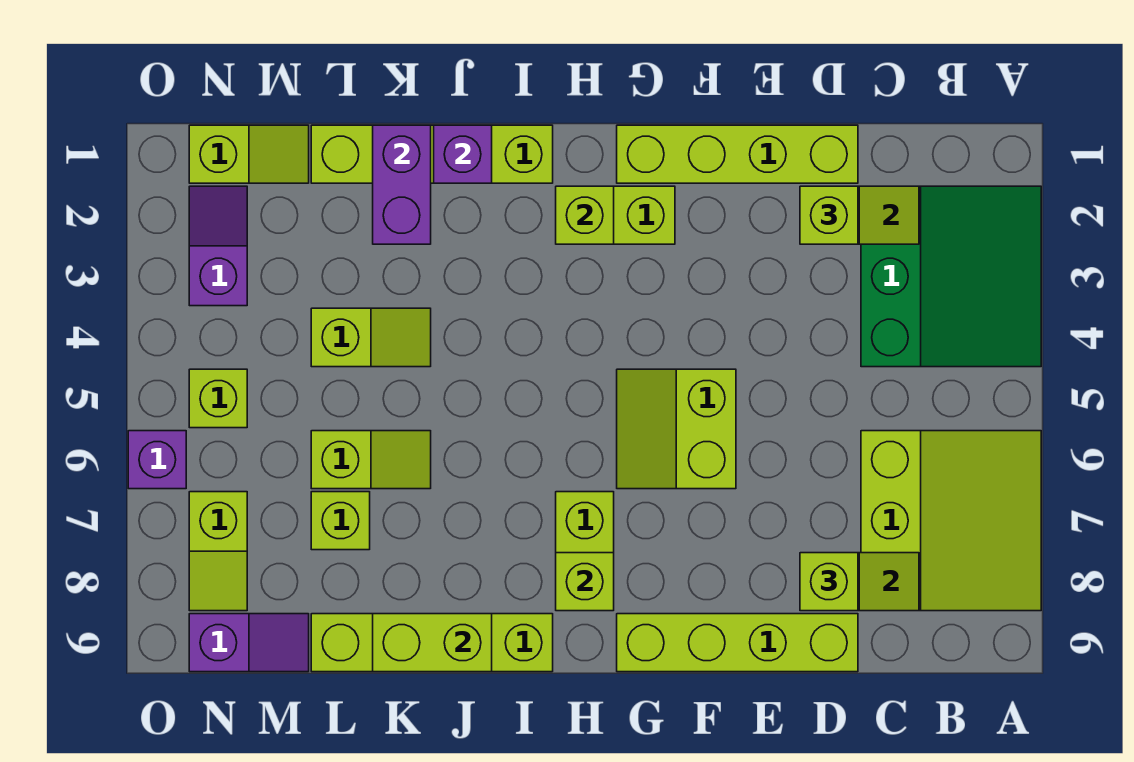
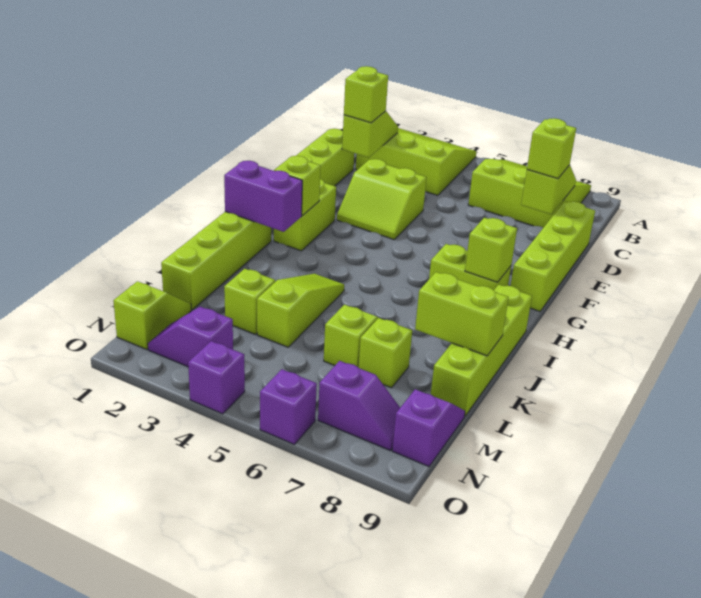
green slope A2:C4 level 1 top C -> lime slope A2:C4 level 1 top C
lime slope F5:G6 level 1 top F -> lime slope E3:F4 level 1 top E
purple brick J1 level 2 -> purple brick O4 level 1
lime brick J9:K9 level 2 -> lime brick K8:K9 level 2
purple brick K1:K2 level 2 -> purple brick I1:I2 level 2
lime slope K4:L4 level 1 top L -> lime slope J4:L4 level 1 top L
lime brick N5 level 1 -> lime brick L3 level 1
lime slope N7:N8 level 1 top 7 -> purple slope N7:N8 level 1 top 7

